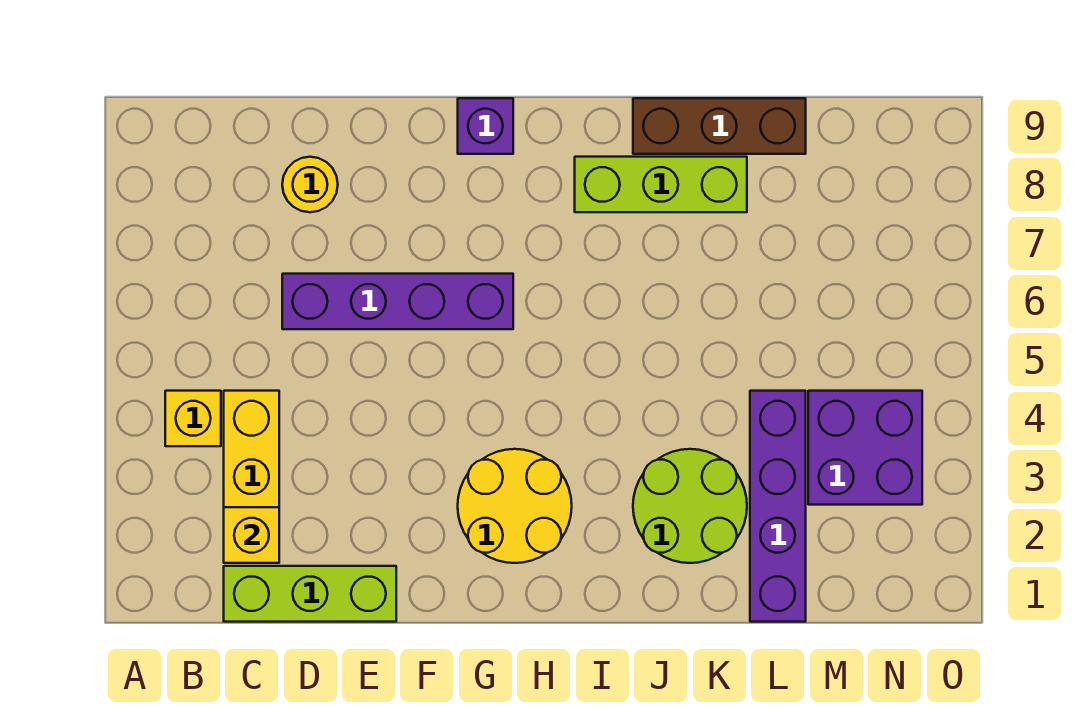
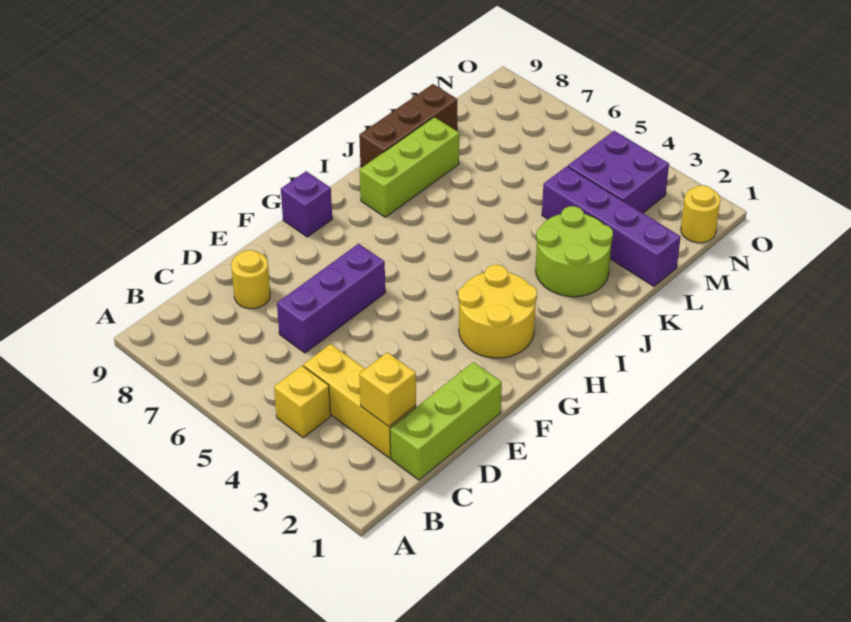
purple brick D6:G6 level 1 -> purple brick D6:F6 level 1
none -> yellow round brick N1 level 1

